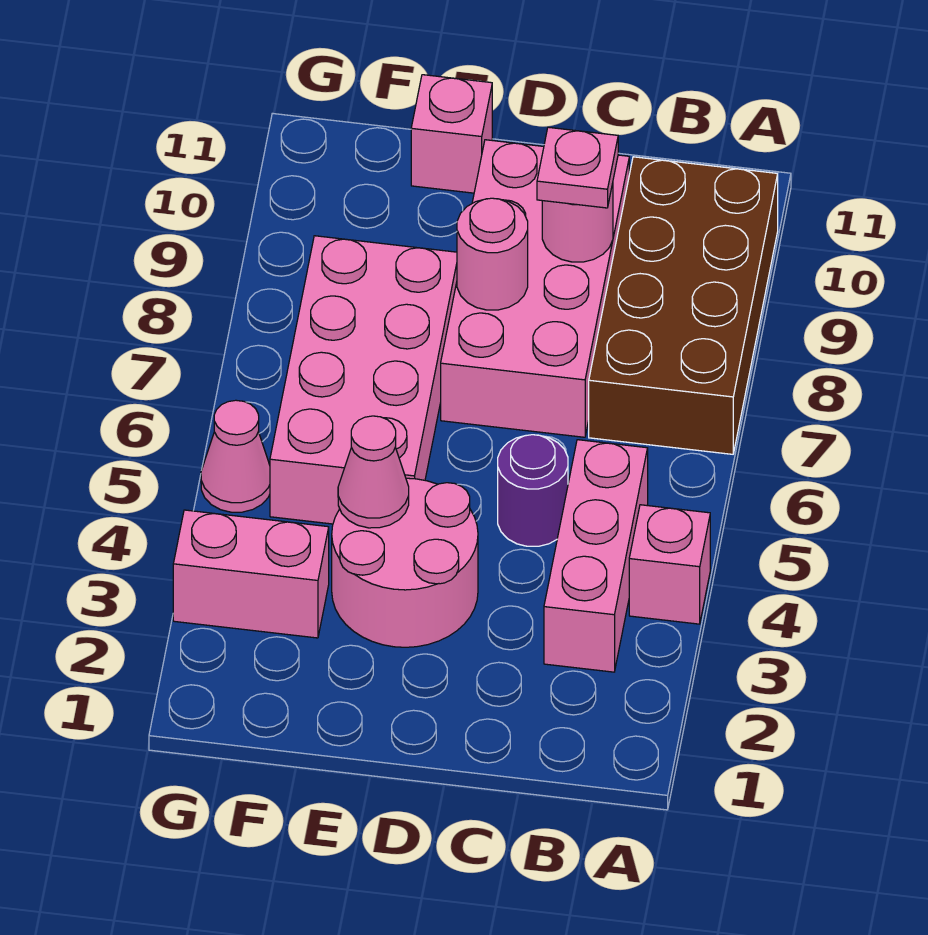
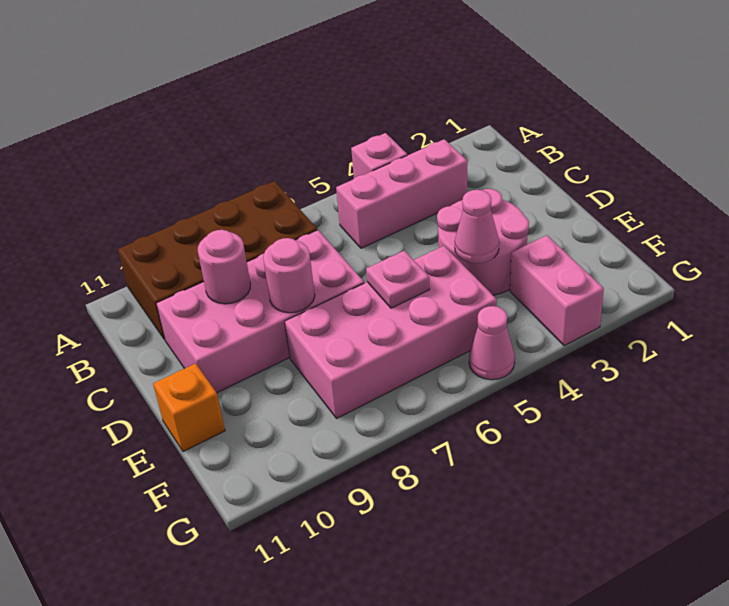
purple round brick C5 level 1 -> none
pink plate C9 level 3 -> pink plate E6 level 2
pink brick E11 level 1 -> orange brick E11 level 1

